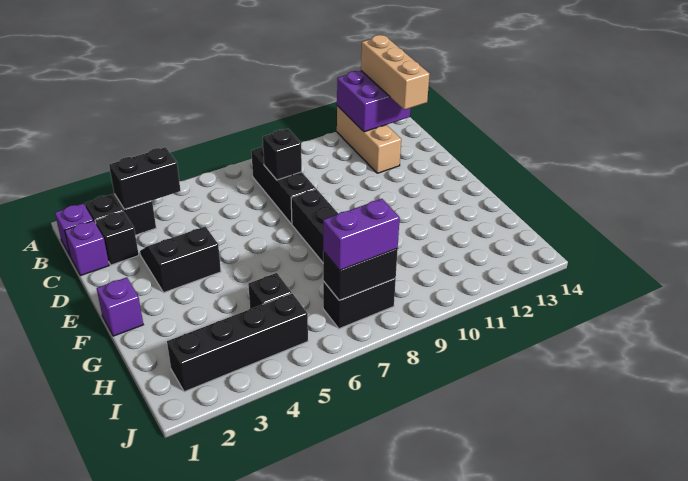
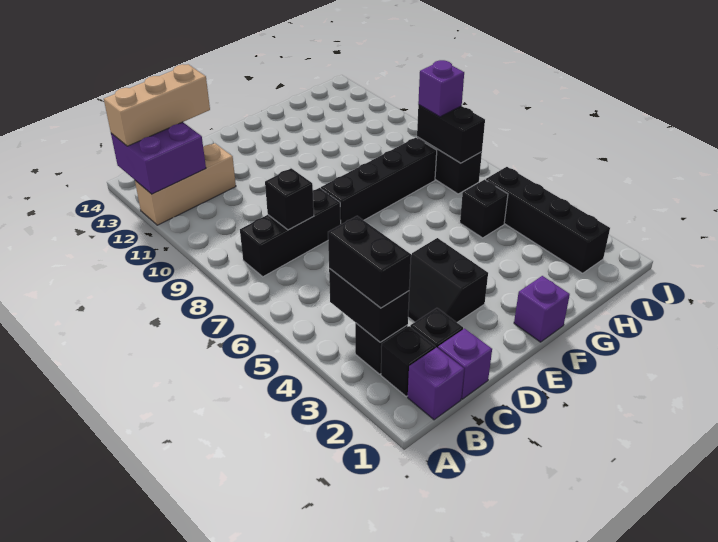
none -> black brick B3:B4 level 3
purple brick I7:I8 level 3 -> purple brick I8 level 3

